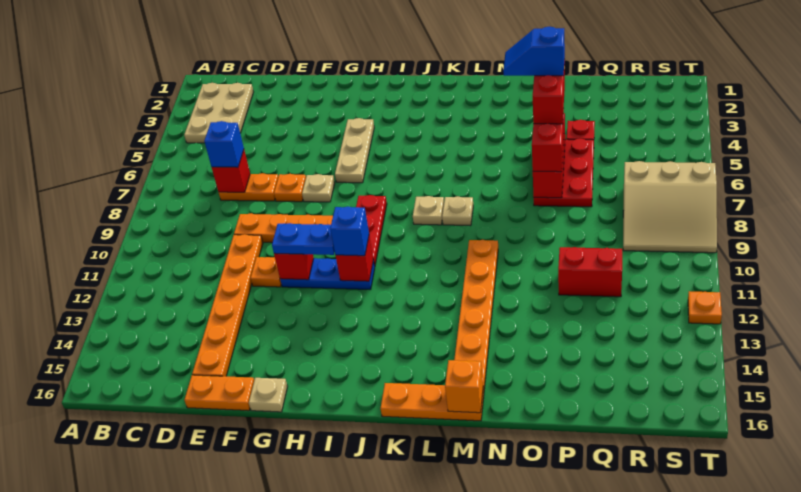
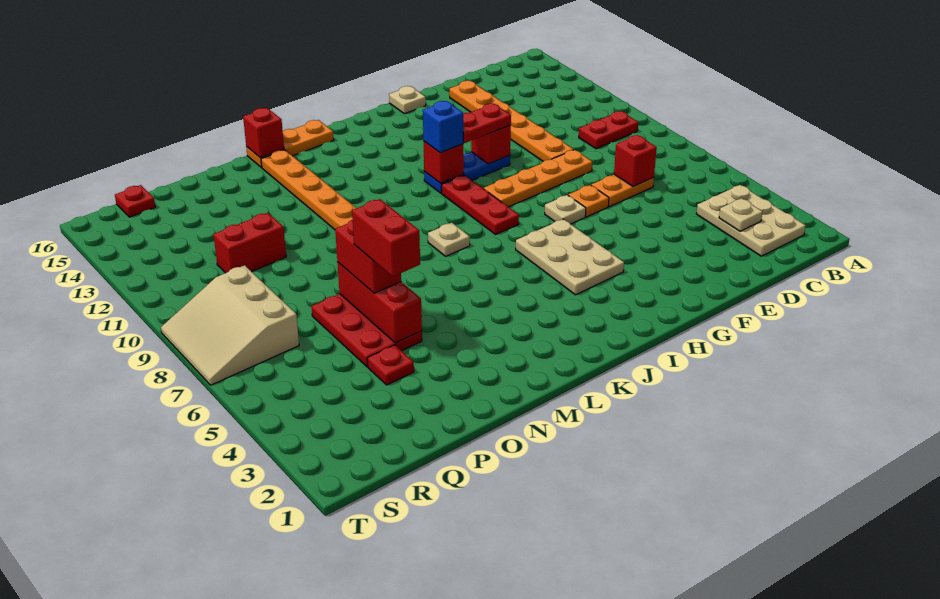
none -> red plate B10:C10 level 1
blue brick D7 level 3 -> none
orange plate E16:F16 level 1 -> none
orange plate F11 level 1 -> none
blue plate G11:H11 level 3 -> red plate G11:H11 level 3
tan plate H4:H6 level 1 -> tan plate H4:I6 level 1
tan plate L8 level 1 -> tan plate C3 level 2
orange brick M16 level 2 -> red brick M16 level 2
blue slope N5:O5 level 5 top O -> none
tan slope R7:T9 level 1 top 7 -> tan slope R7:T9 level 1 top R
none -> red plate R16 level 1
orange plate T12 level 1 -> none

